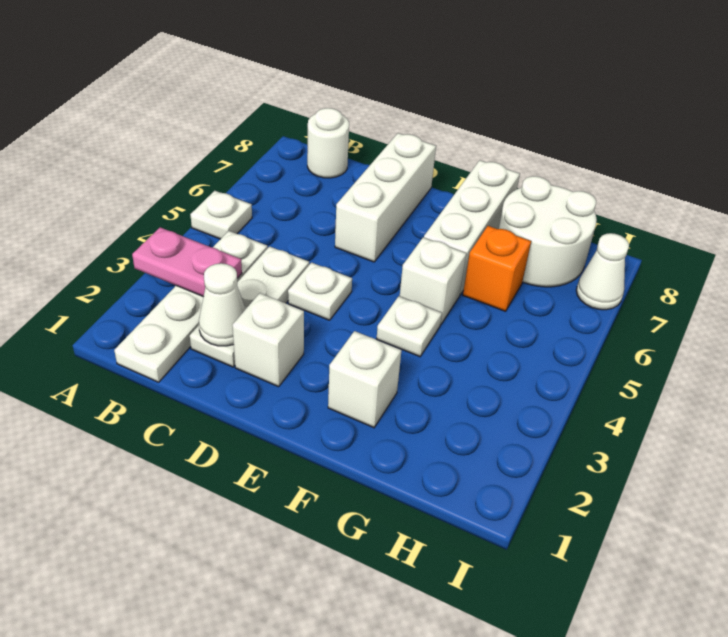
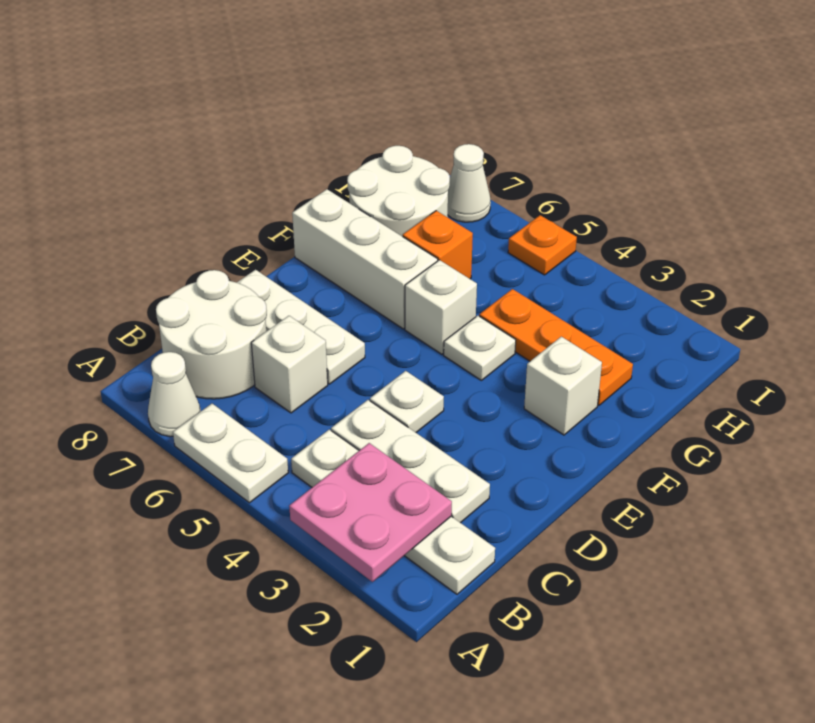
pink plate A3:B3 level 2 -> pink plate A2:B3 level 2
white plate A5 level 1 -> white plate A5:A6 level 1
white round brick B8 level 1 -> white round brick B7:C8 level 1
white cone C2 level 2 -> white cone A7 level 1
white brick D2 level 1 -> white brick C6 level 1
white brick D6:D8 level 1 -> white plate D6:D8 level 1
none -> orange plate G2:G4 level 1
none -> orange plate I5 level 1

